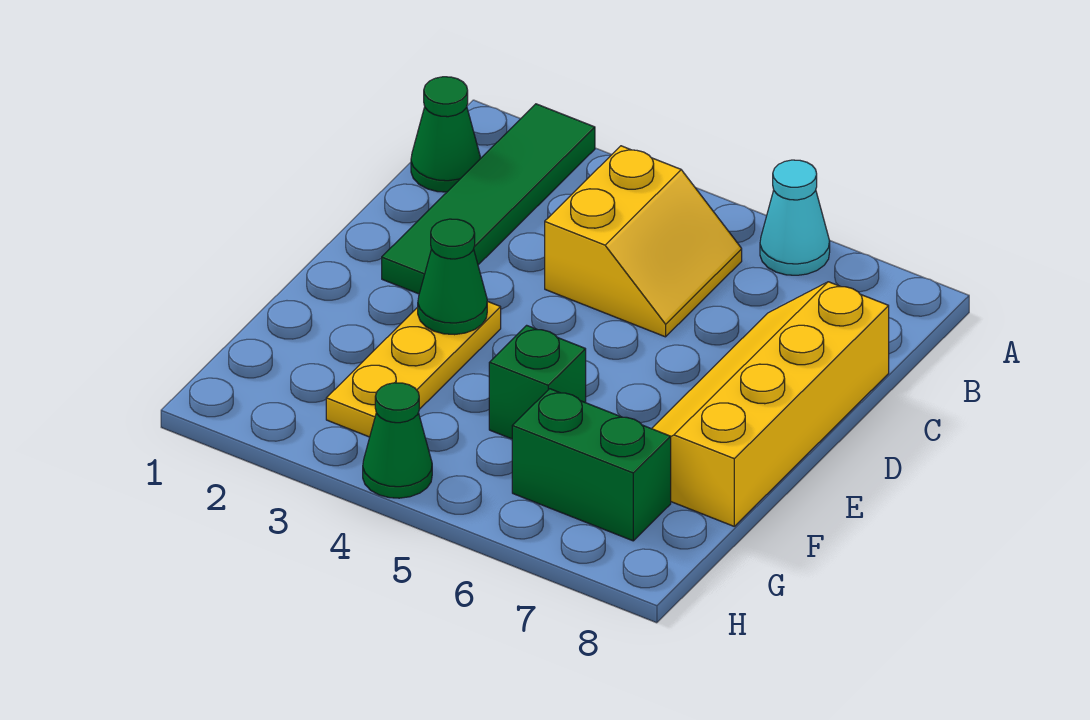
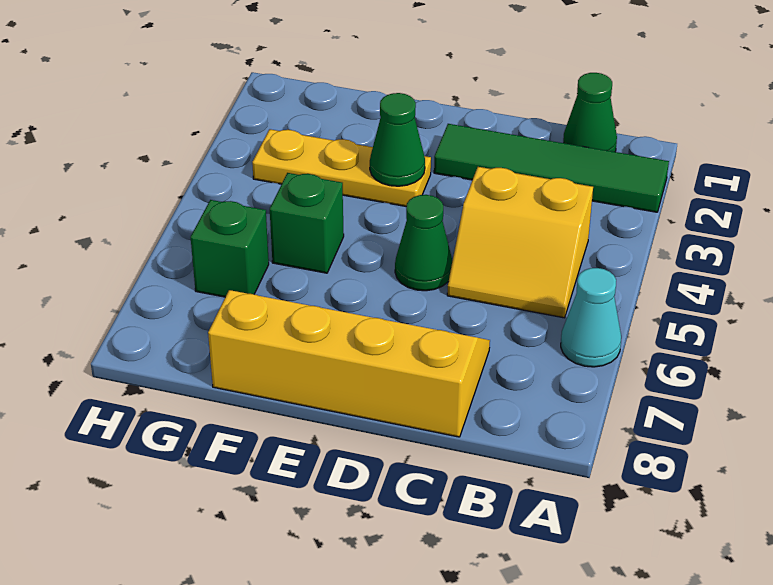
green brick G6:G7 level 1 -> green brick G6 level 1
green cone H4 level 1 -> green cone D5 level 1

